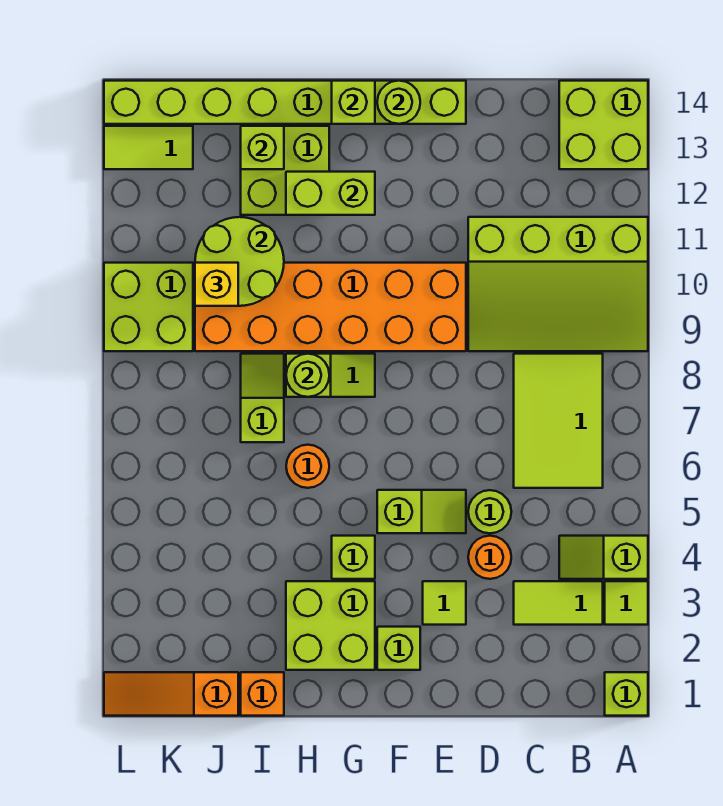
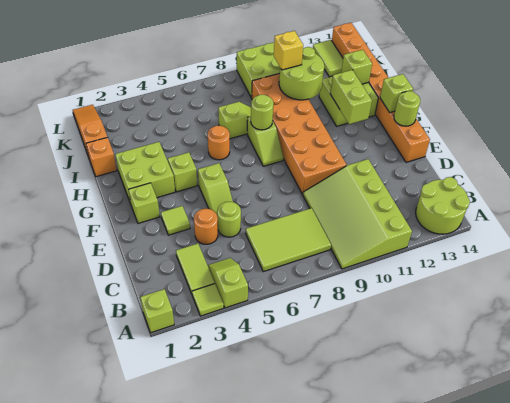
lime brick A13:B14 level 1 -> lime round brick A13:B14 level 1
lime brick E14:L14 level 1 -> orange brick E14:L14 level 1

